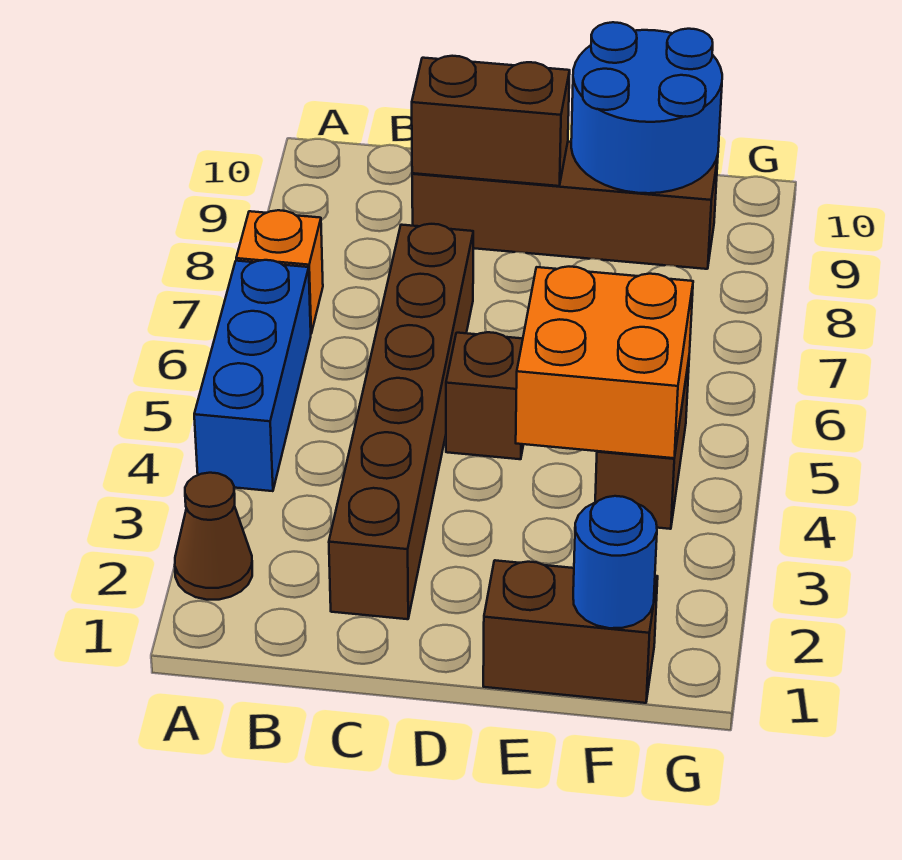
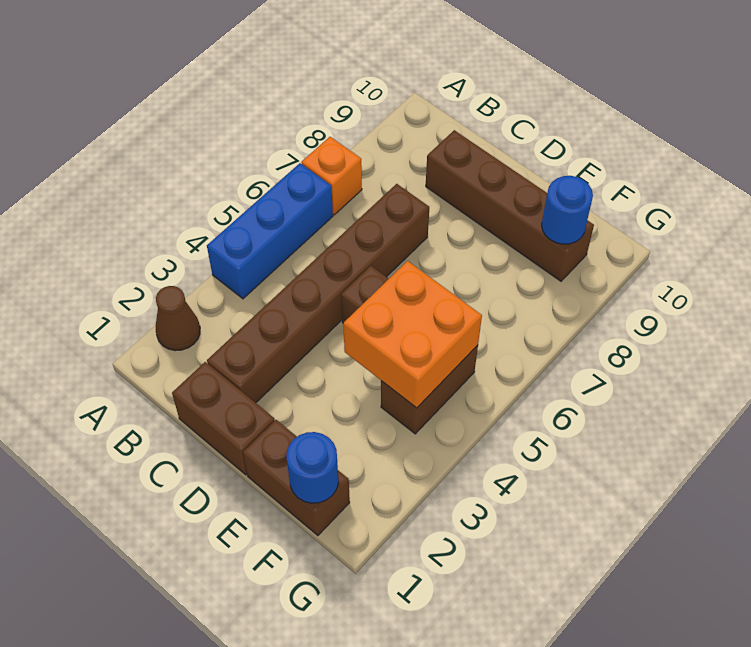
brown brick C9:D9 level 2 -> brown brick C1:D1 level 1
blue round brick E9:F10 level 2 -> blue round brick F9 level 2

